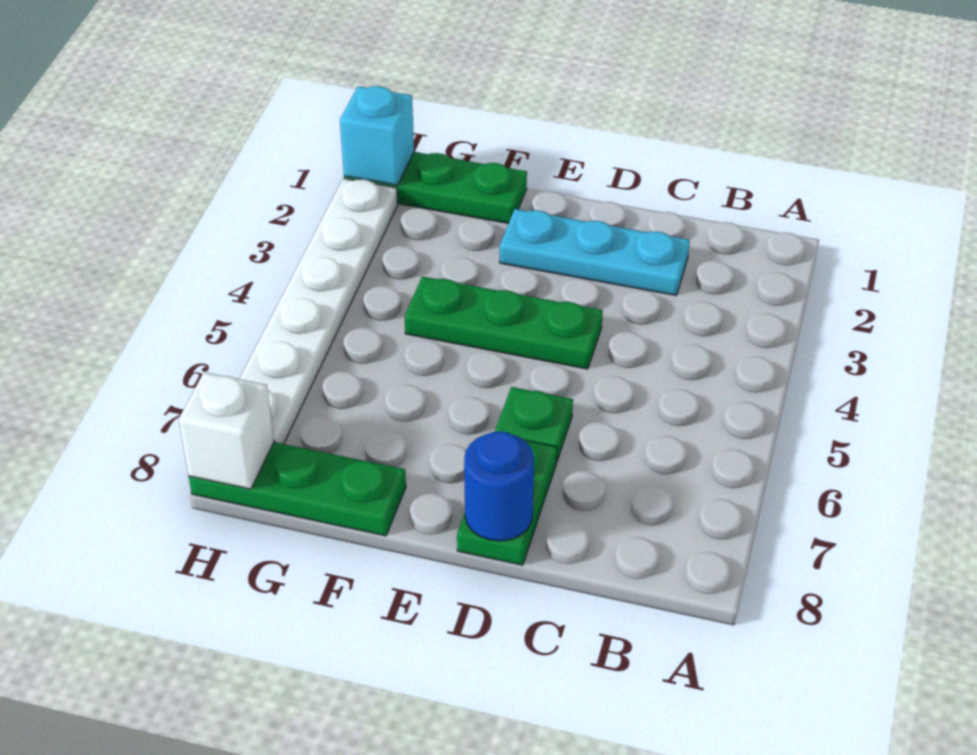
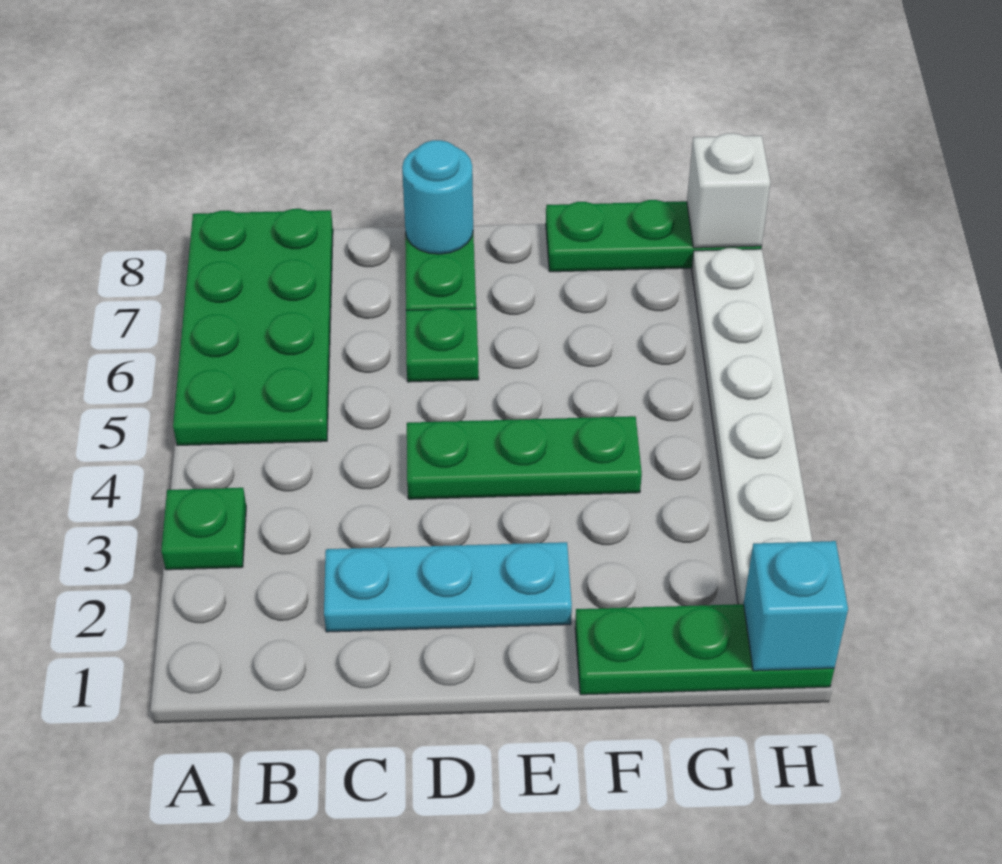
none -> green plate A3 level 1
none -> green plate A5:B8 level 1
blue round brick D8 level 2 -> cyan round brick D8 level 2

